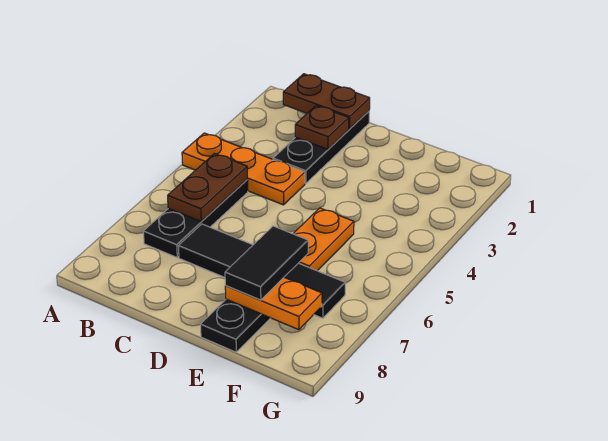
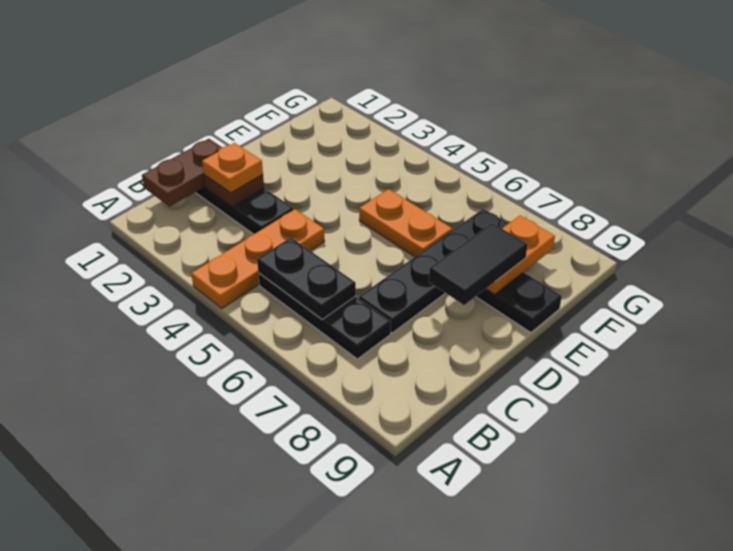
brown plate B5:B6 level 2 -> black plate B5:B6 level 2
none -> orange plate C2 level 3
black tile C7:F7 level 1 -> black plate C7:F7 level 1
black tile E7:E8 level 3 -> black tile D8:E8 level 3

